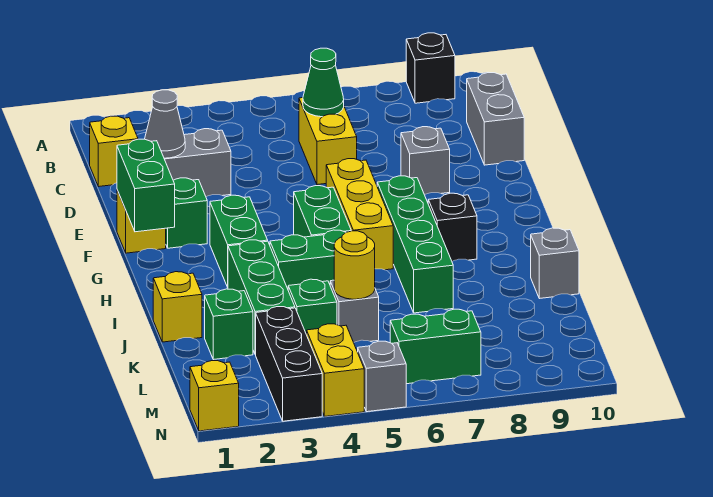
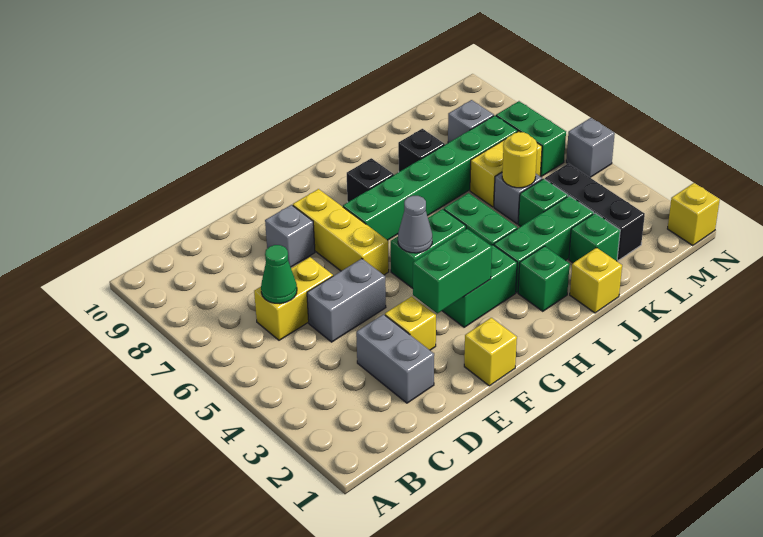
black brick A9 level 1 -> black brick J8 level 1
yellow brick C1 level 1 -> yellow brick E3 level 1
grey brick C10:D10 level 1 -> grey brick D5:E5 level 1
grey cone D2 level 2 -> grey cone G5 level 2
green brick F1:G1 level 2 -> green brick F3:G3 level 2
green brick F2 level 1 -> green brick I2 level 1
yellow brick F6:H6 level 1 -> yellow brick F6:F8 level 1
green brick G7:J7 level 1 -> green brick G7:L7 level 1
grey brick J10 level 1 -> grey brick L8 level 1
black brick L3:N3 level 1 -> black brick L2:L4 level 1
yellow brick M4:N4 level 1 -> yellow brick K6:L6 level 1

